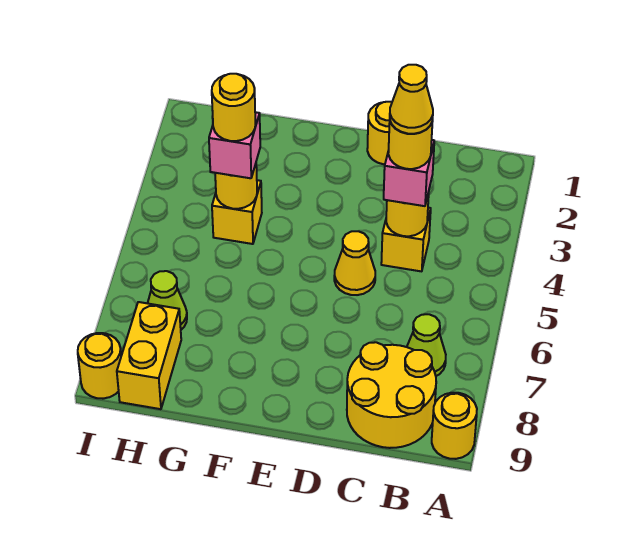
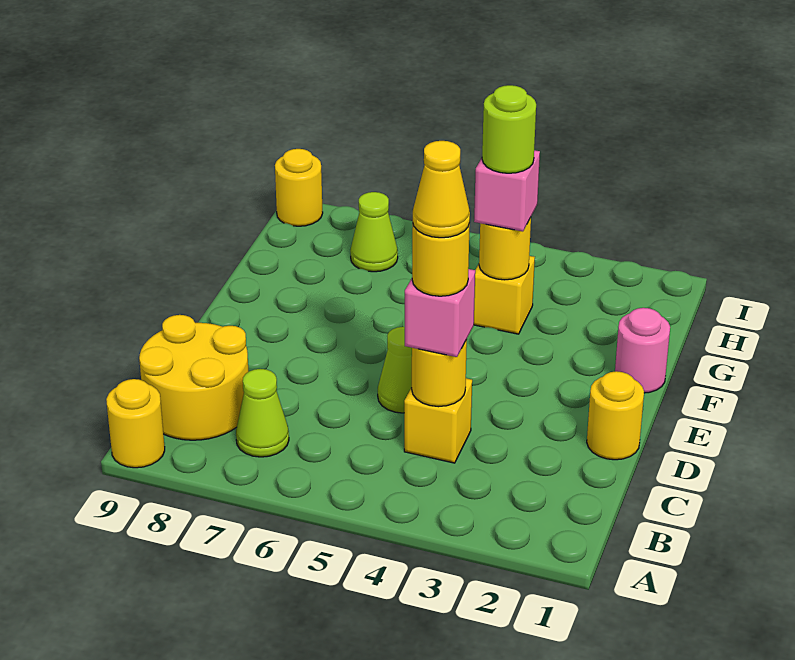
yellow cone D5 level 1 -> lime cone D5 level 1
none -> pink round brick F1 level 1
yellow round brick G4 level 4 -> lime round brick G4 level 4
yellow brick H8:H9 level 1 -> none

